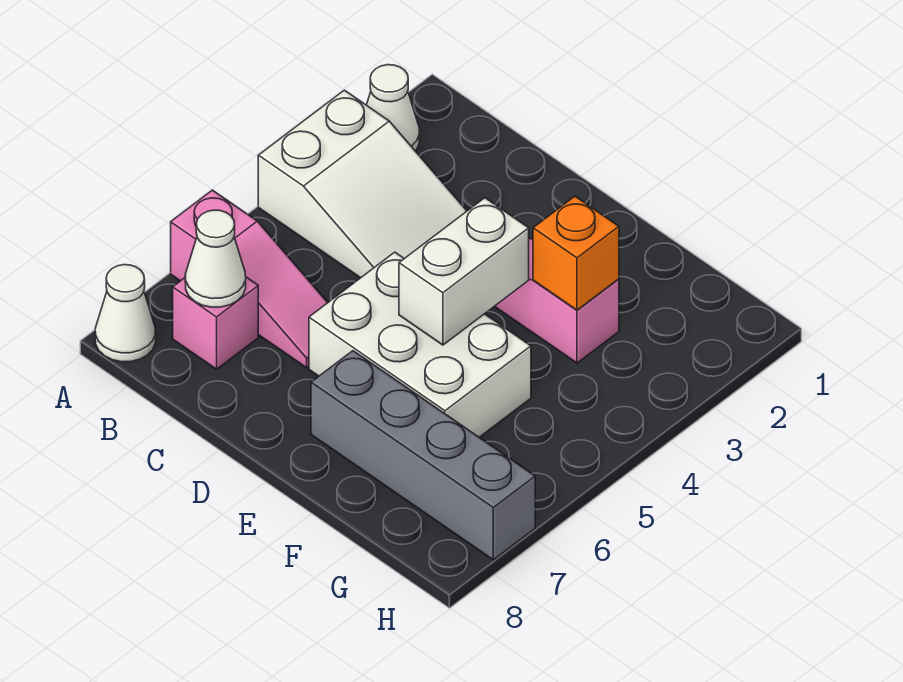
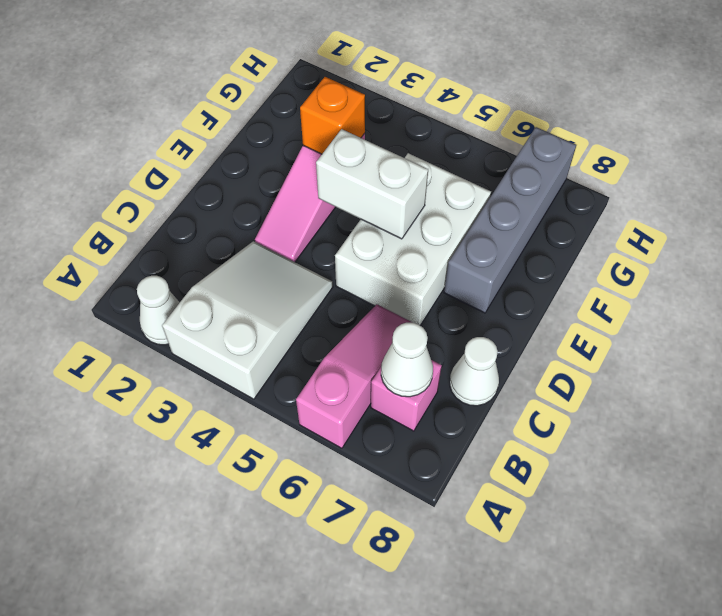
white cone A8 level 1 -> white cone C8 level 1

